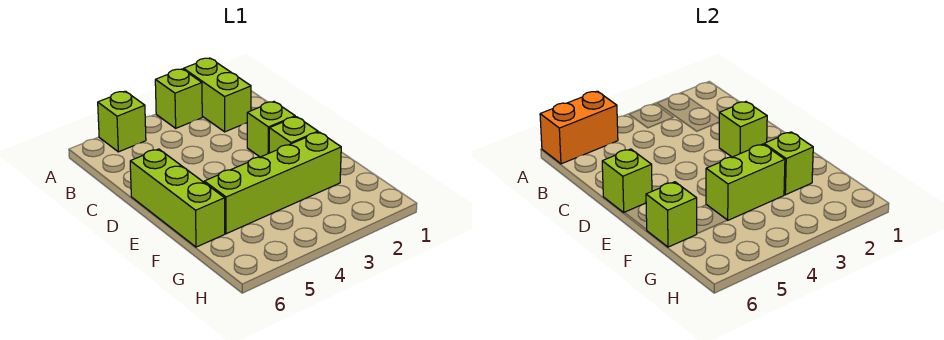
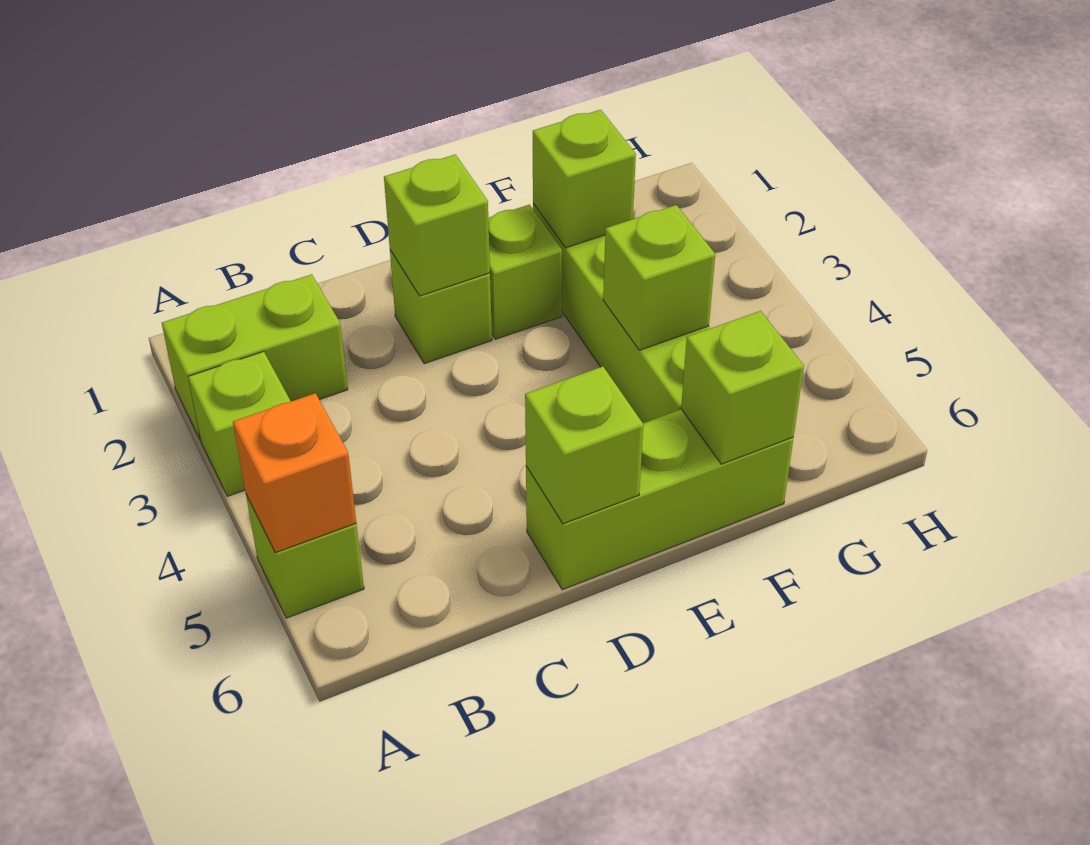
orange brick A5:A6 level 2 -> orange brick A5 level 2
lime brick F3:F4 level 2 -> lime brick F4 level 2

